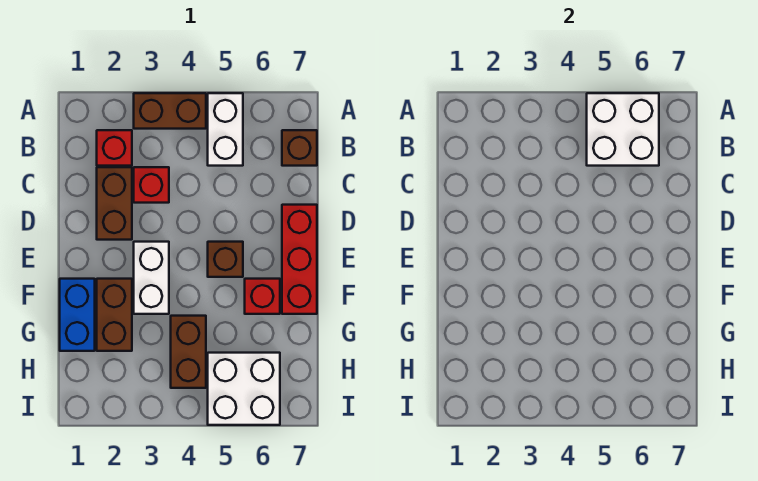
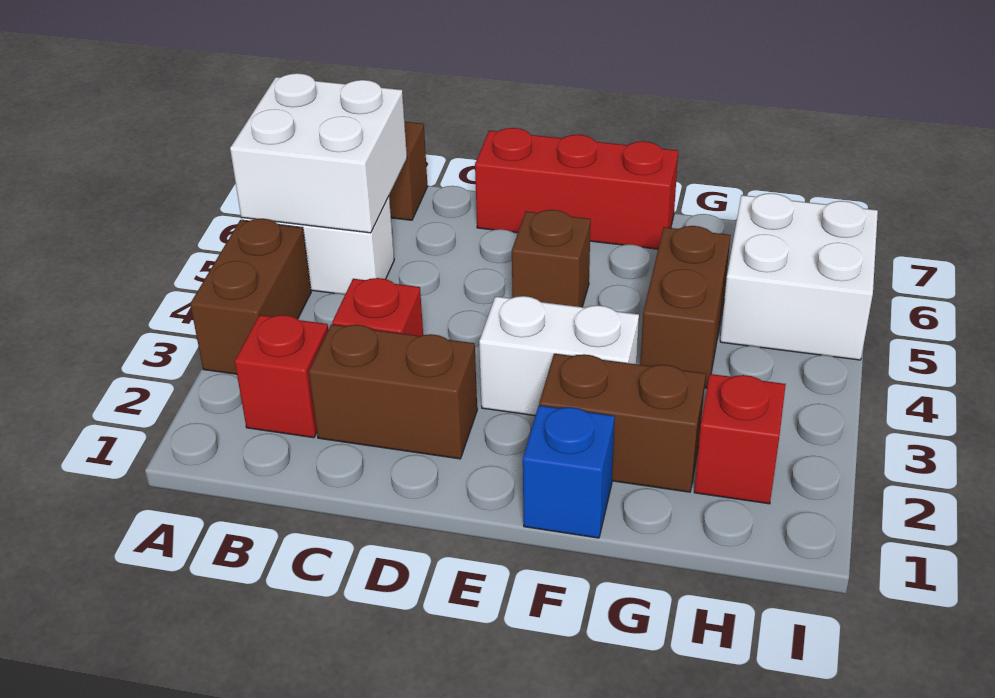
blue brick F1:G1 level 1 -> blue brick F1 level 1
red brick F6 level 1 -> red brick H2 level 1
brown brick G4:H4 level 1 -> brown brick G4:G5 level 1

